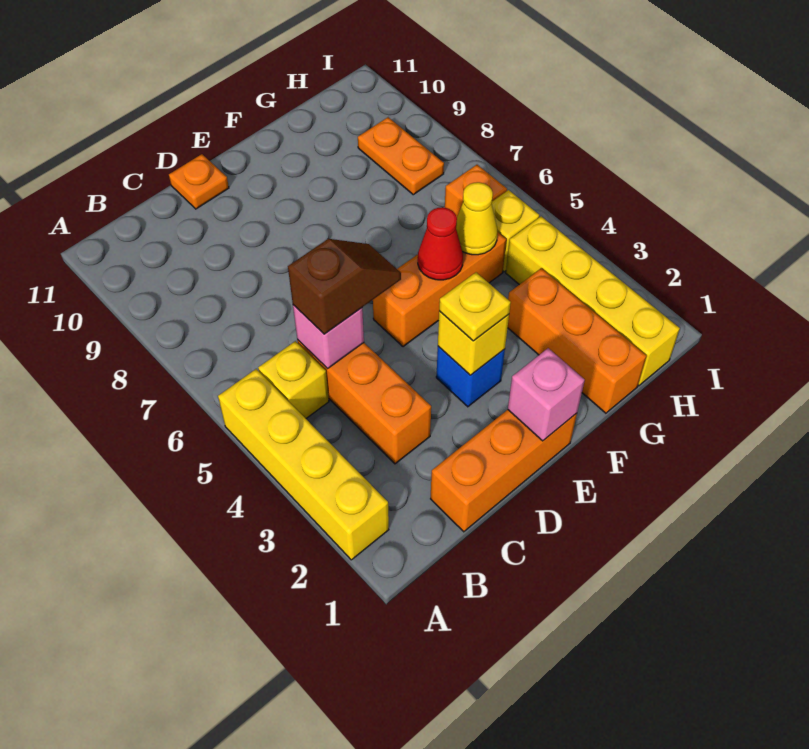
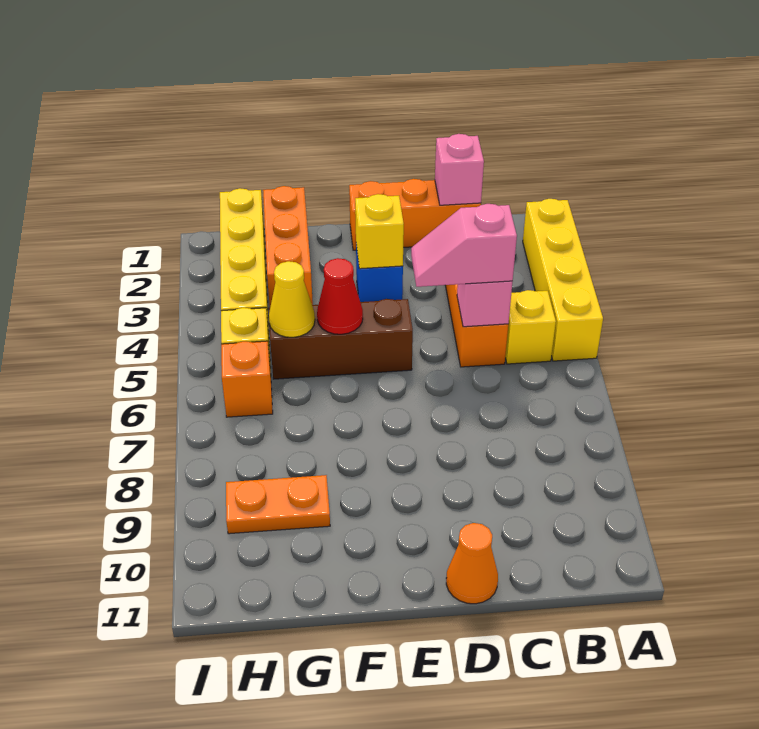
brown slope C5:D5 level 3 top C -> pink slope C5:D5 level 3 top C
orange plate D11 level 1 -> orange cone D11 level 1
pink brick E1 level 2 -> pink brick C1 level 2
yellow plate E3 level 3 -> none
orange brick E5:G5 level 1 -> brown brick E5:G5 level 1
orange plate H8:H9 level 1 -> orange plate G9:H9 level 1

